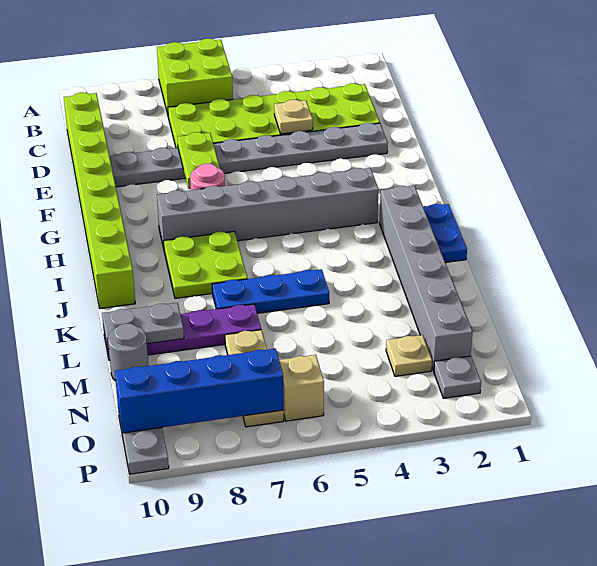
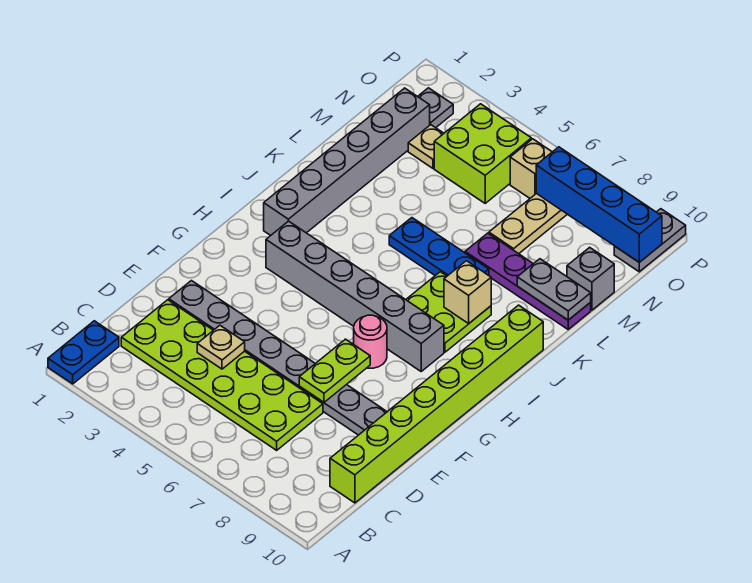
lime brick A6:B7 level 1 -> lime brick N4:O5 level 1
blue plate I1:J1 level 1 -> blue plate A1:B1 level 1
none -> tan brick J8 level 2
grey round brick M10 level 1 -> grey brick M10 level 1

